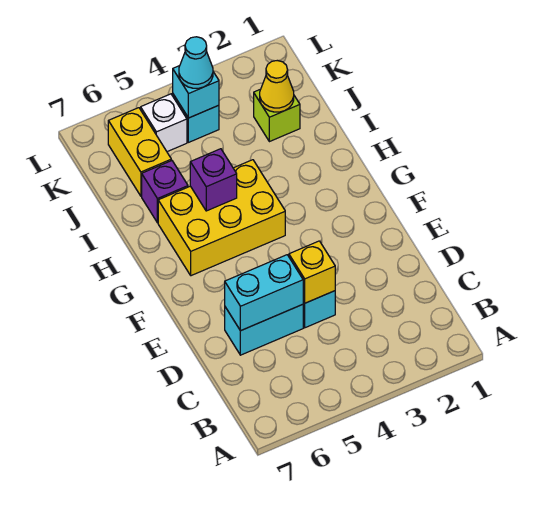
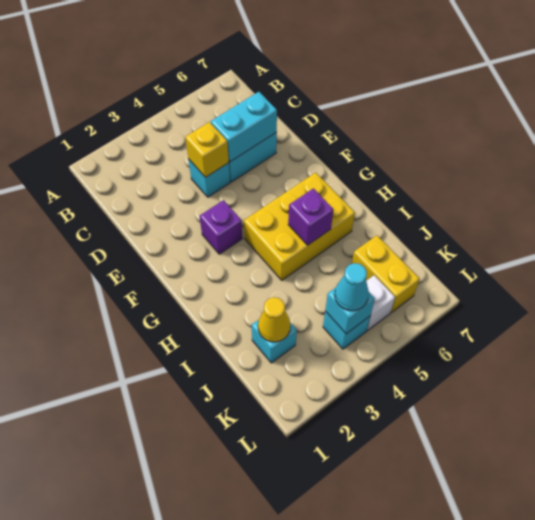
purple brick I6 level 1 -> purple brick F3 level 1
lime brick J2 level 1 -> cyan brick J2 level 1

